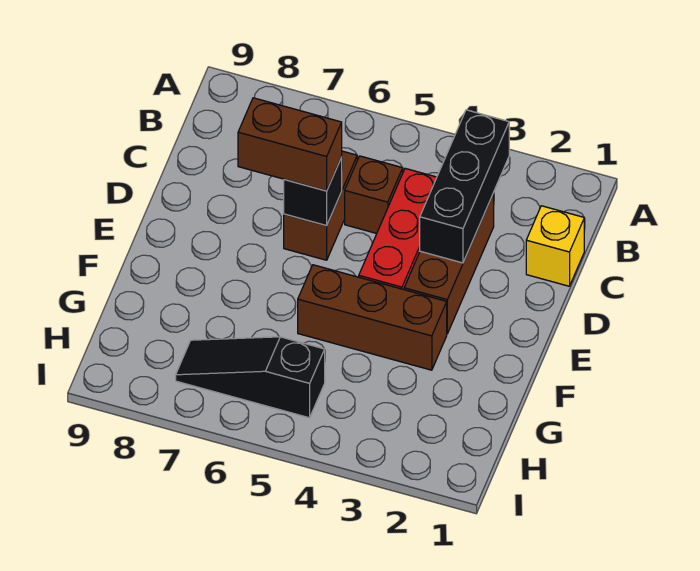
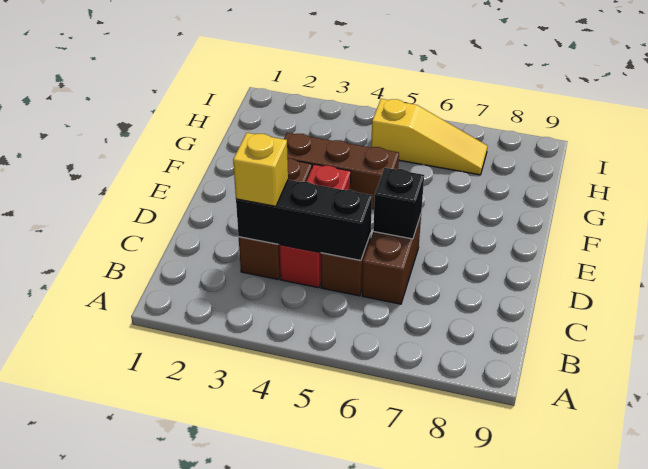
black brick B3:D3 level 2 -> black brick C3:C5 level 2
yellow brick C1 level 1 -> yellow brick C3 level 3
brown brick D6:D7 level 3 -> none
black slope H5:H7 level 1 top 5 -> yellow slope H5:H7 level 1 top 5

